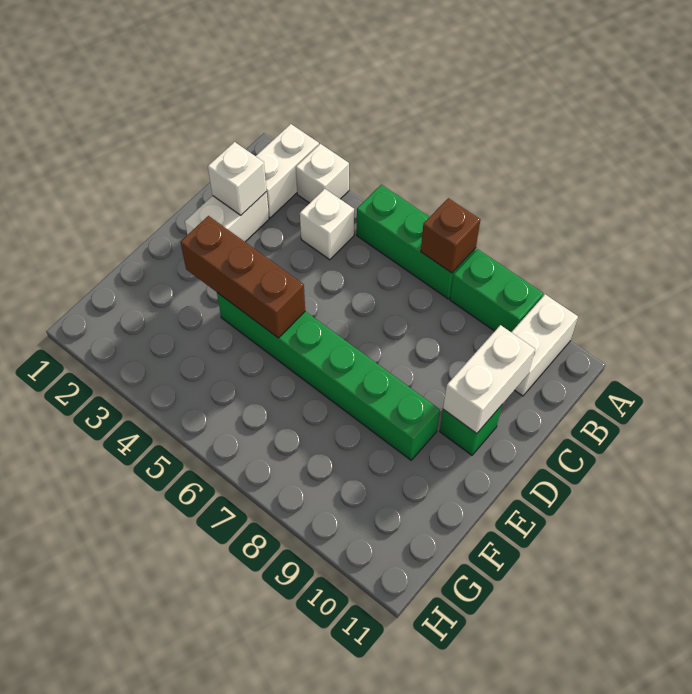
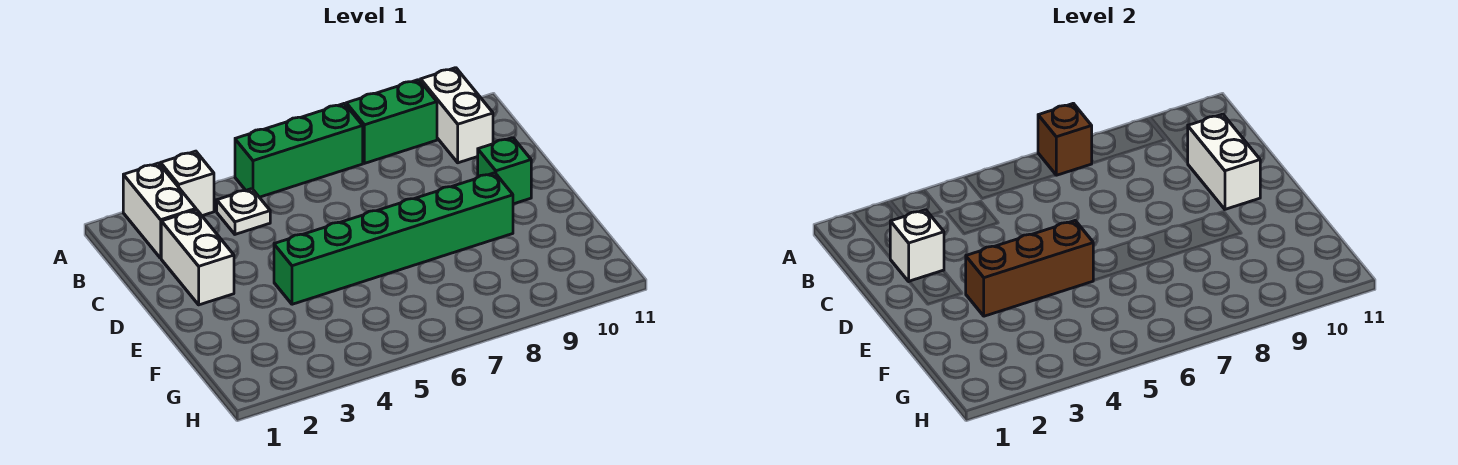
white brick B4 level 1 -> white plate B4 level 1

